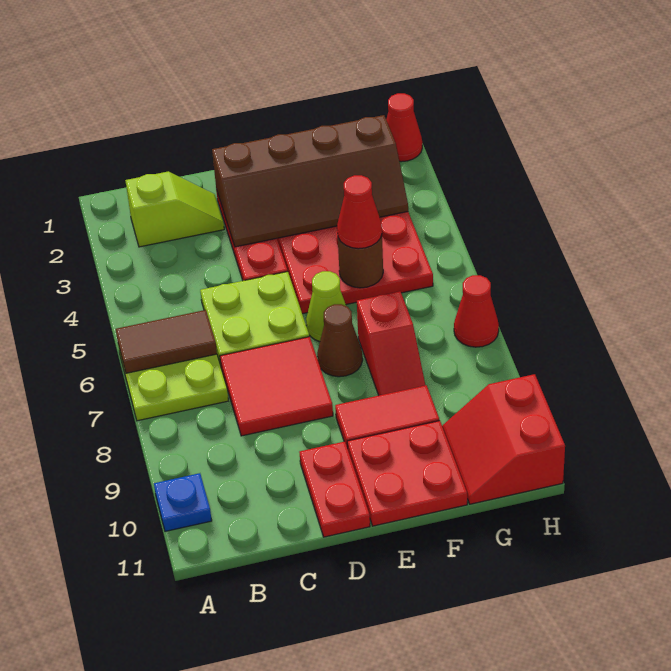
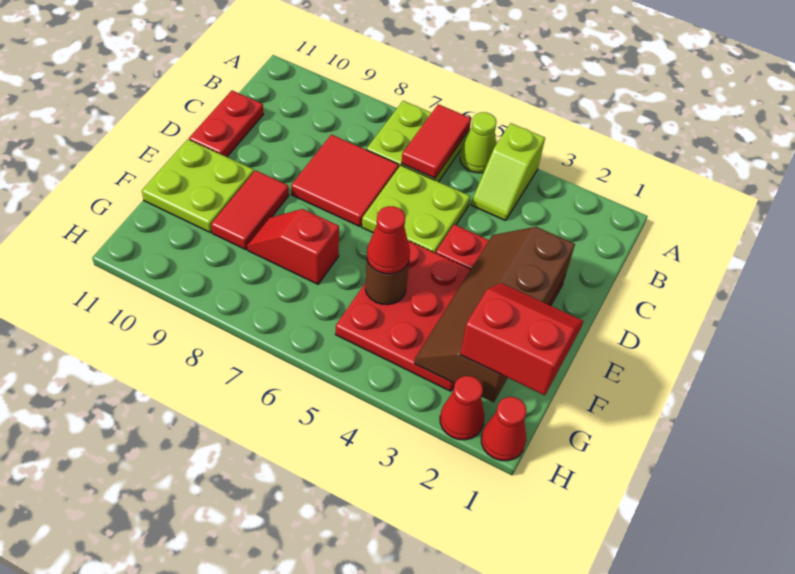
brown tile A6:B6 level 2 -> red tile A6:B6 level 2
blue plate A10 level 1 -> none
lime slope B2:C2 level 1 top B -> lime slope A4:B4 level 1 top A
red plate D10:D11 level 1 -> red plate C11:D11 level 1
lime cone E6 level 1 -> lime cone A5 level 1
brown cone E7 level 1 -> none
red plate E10:F11 level 1 -> lime plate E10:F11 level 1
red slope G10:H11 level 1 top H -> red slope F1:G2 level 3 top G
red cone H7 level 1 -> red cone H2 level 1

